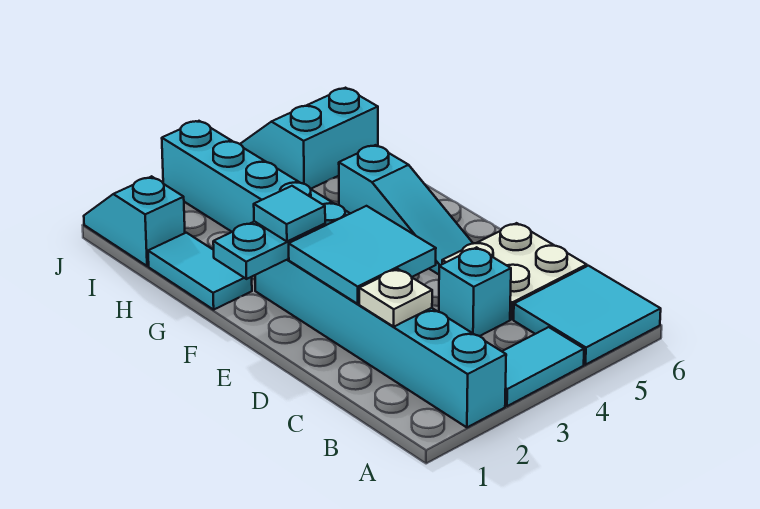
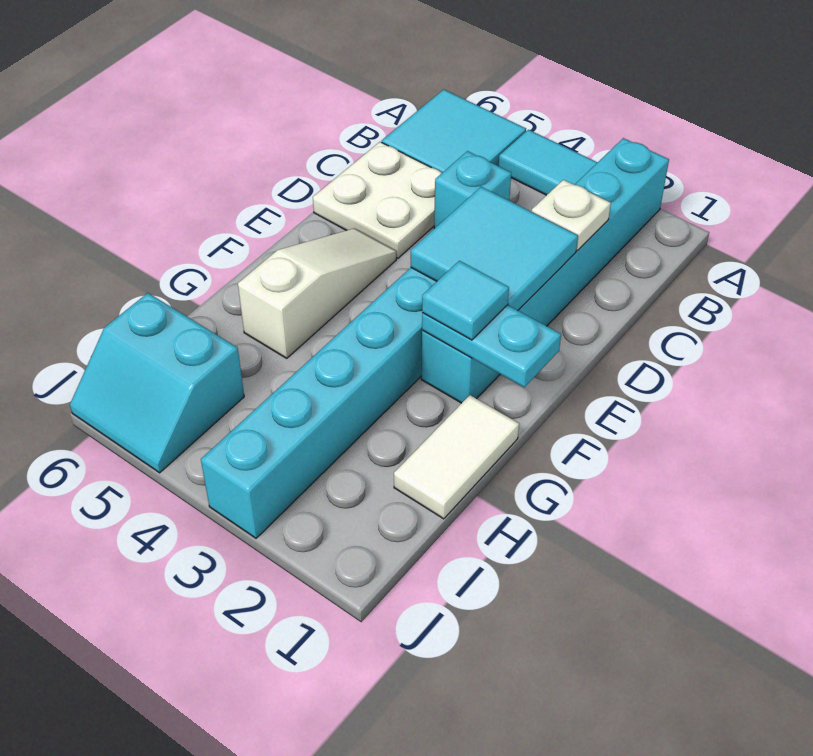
cyan slope E5:G5 level 1 top G -> white slope E5:G5 level 1 top G
cyan tile G1:H1 level 1 -> white tile G1:H1 level 1
cyan slope I1:J1 level 1 top I -> none

